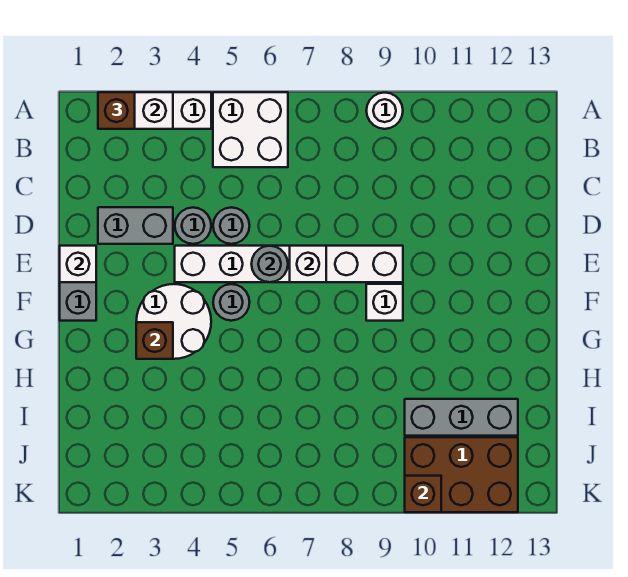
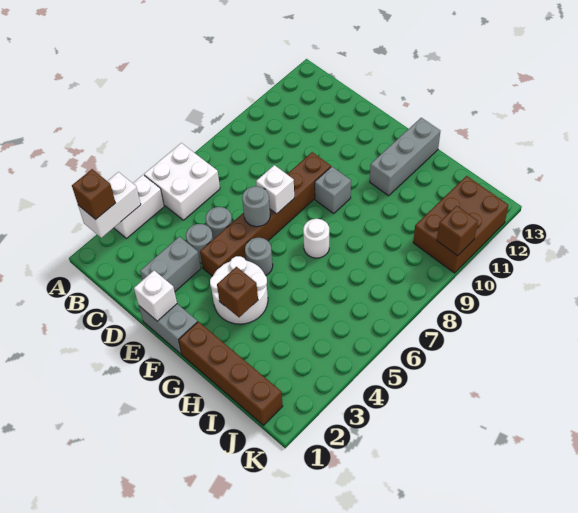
white round brick A9 level 1 -> white round brick G7 level 1
white brick E4:E9 level 1 -> brown brick E4:E9 level 1
white brick F9 level 1 -> grey brick F9 level 1
none -> brown brick G1:J1 level 1
grey brick I10:I12 level 1 -> grey brick G11:G13 level 1

